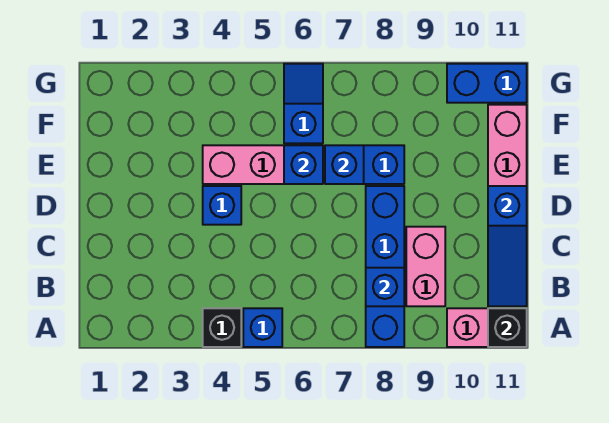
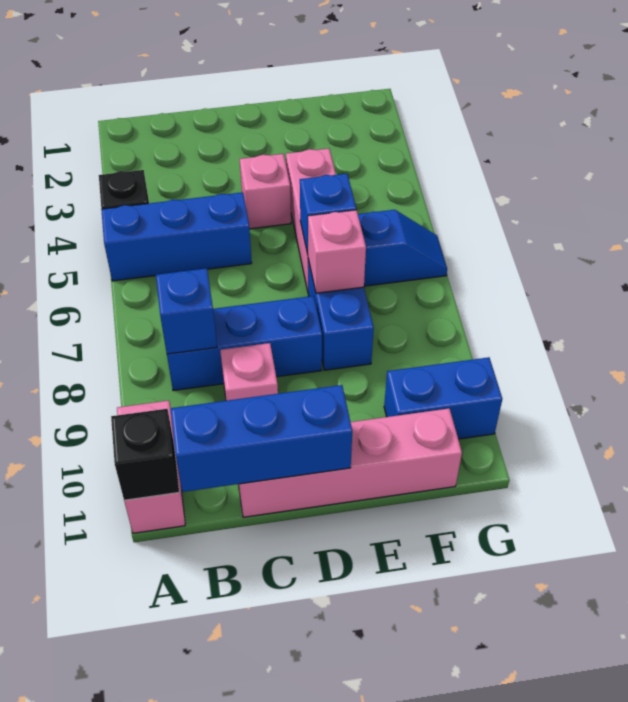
blue brick A5 level 1 -> blue brick A5:C5 level 1
blue brick A8:D8 level 1 -> blue brick B8:D8 level 1
pink brick B9:C9 level 1 -> pink brick C9 level 1
blue slope B11:D11 level 2 top D -> blue brick B11:D11 level 2
blue brick D4 level 1 -> pink brick D4 level 1
blue brick E7 level 2 -> pink brick E7 level 2
blue brick G10:G11 level 1 -> blue brick F10:G10 level 1

